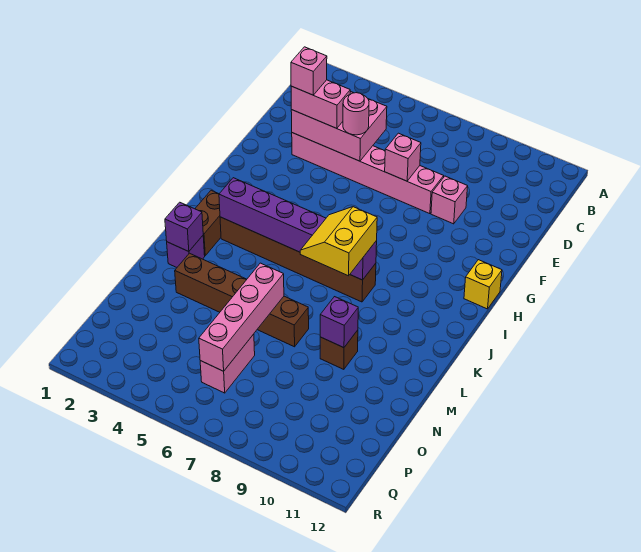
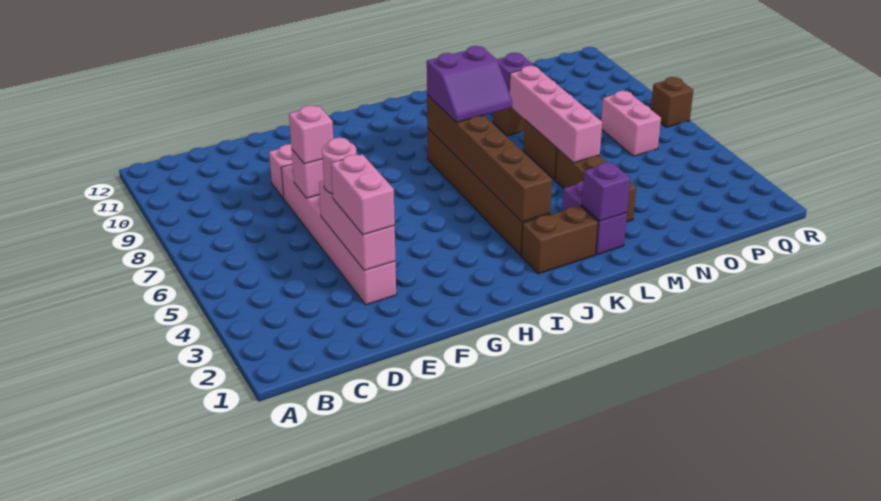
pink brick D3:E5 level 2 -> pink brick E3:E5 level 2
pink brick E3 level 4 -> pink brick E7 level 3
yellow brick H12 level 1 -> none
purple brick J3:J8 level 2 -> brown brick J3:J8 level 2
yellow slope J7:K8 level 3 top 8 -> purple slope J7:K8 level 3 top 8
purple brick L2 level 1 -> purple brick L2:L3 level 1
pink brick M6:P6 level 2 -> pink brick M5:M8 level 2
pink brick O6:P6 level 1 -> pink brick P6:P7 level 1
none -> brown brick R7 level 1

